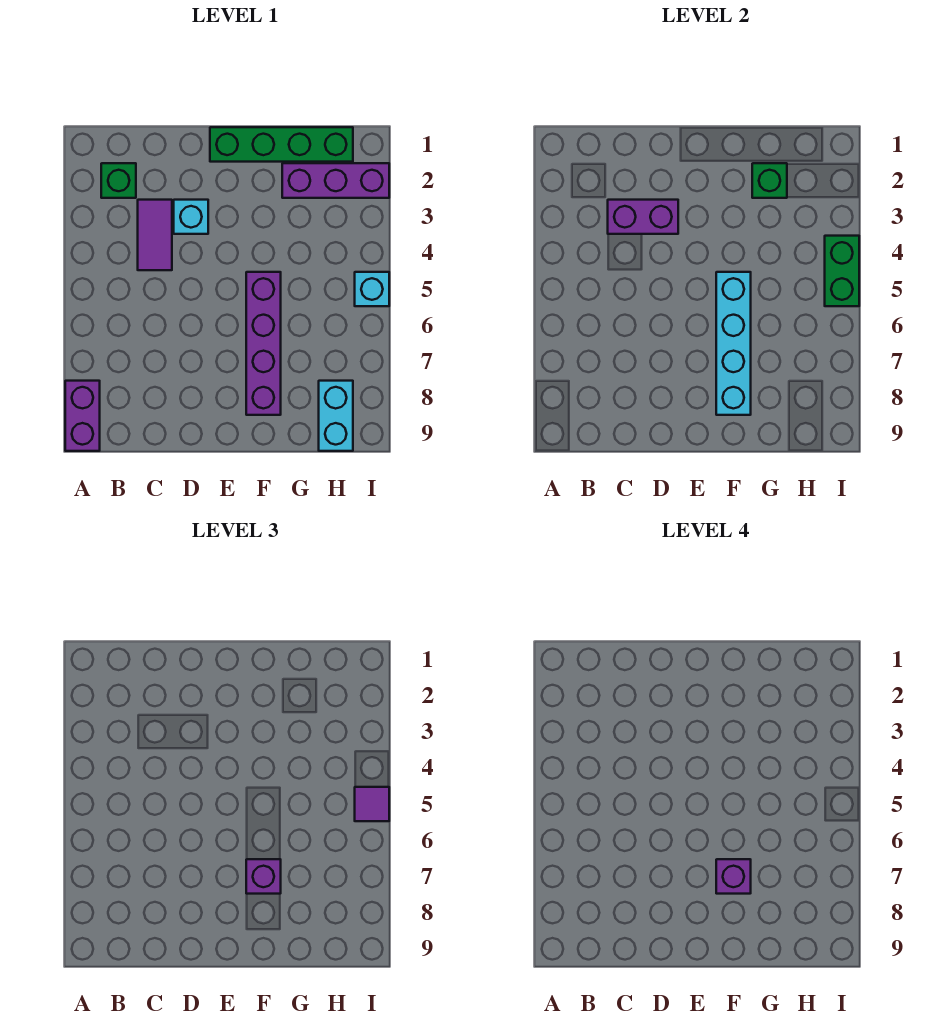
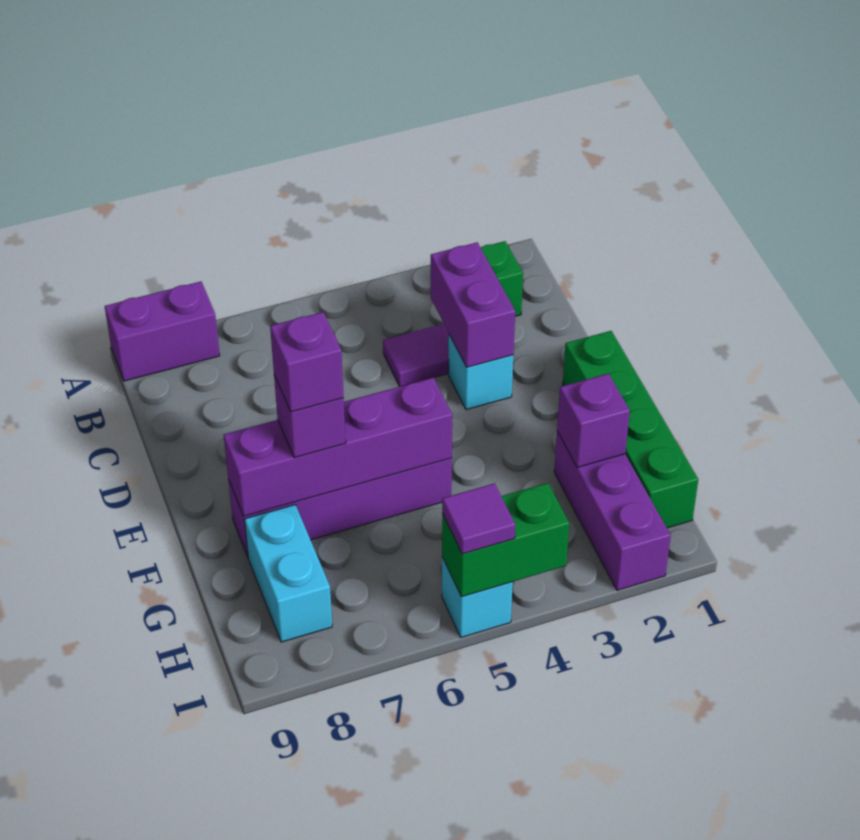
cyan brick F5:F8 level 2 -> purple brick F5:F8 level 2
green brick G2 level 2 -> purple brick G2 level 2
cyan brick H8:H9 level 1 -> cyan brick G8:H8 level 1

